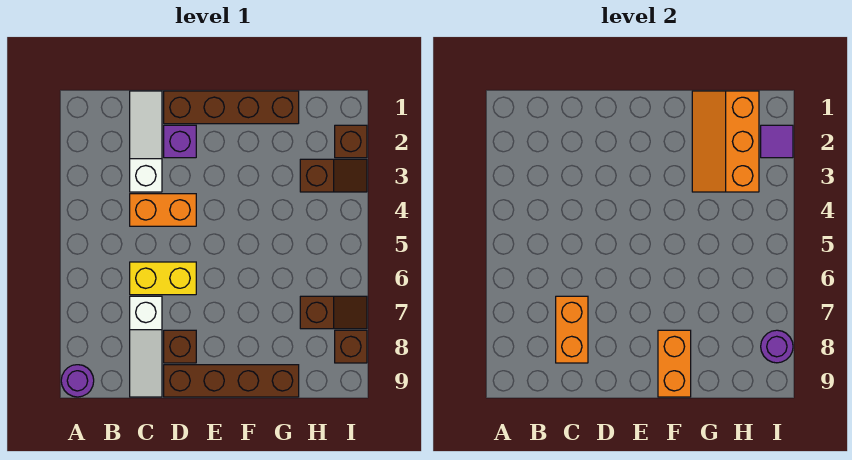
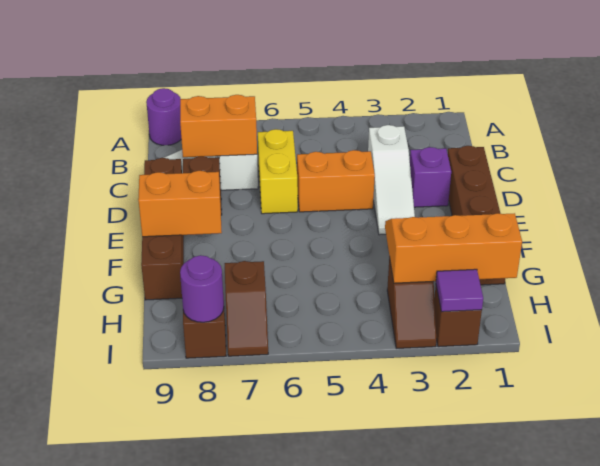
white slope C1:C3 level 1 top 3 -> white slope C3:E3 level 1 top C
orange brick C4:D4 level 1 -> orange brick D4:D5 level 1

